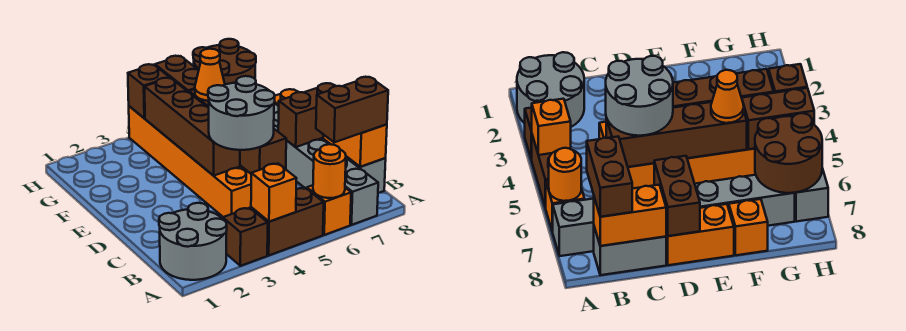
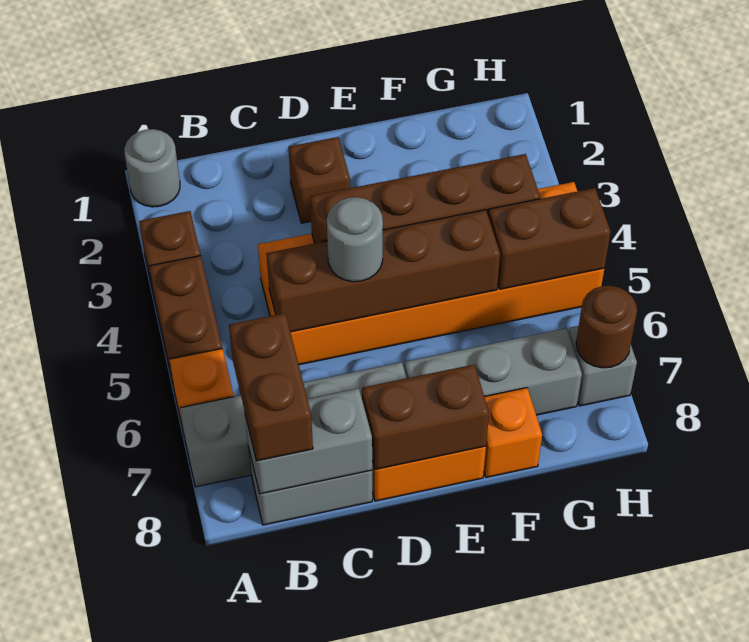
grey round brick A1:B2 level 1 -> grey round brick A1 level 1
orange brick A4 level 2 -> none
orange round brick A6 level 2 -> none
orange brick B8:C8 level 2 -> grey brick B8:C8 level 2
grey round brick C4:D5 level 3 -> grey round brick D5 level 3
brown brick D7:D8 level 2 -> brown brick D8:E8 level 2
orange cone F5 level 3 -> none
brown round brick G6:H7 level 2 -> brown round brick H7 level 2
brown brick H4 level 2 -> brown brick D2 level 1

